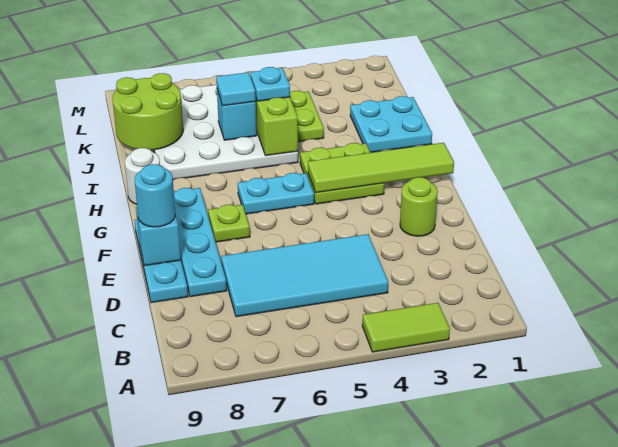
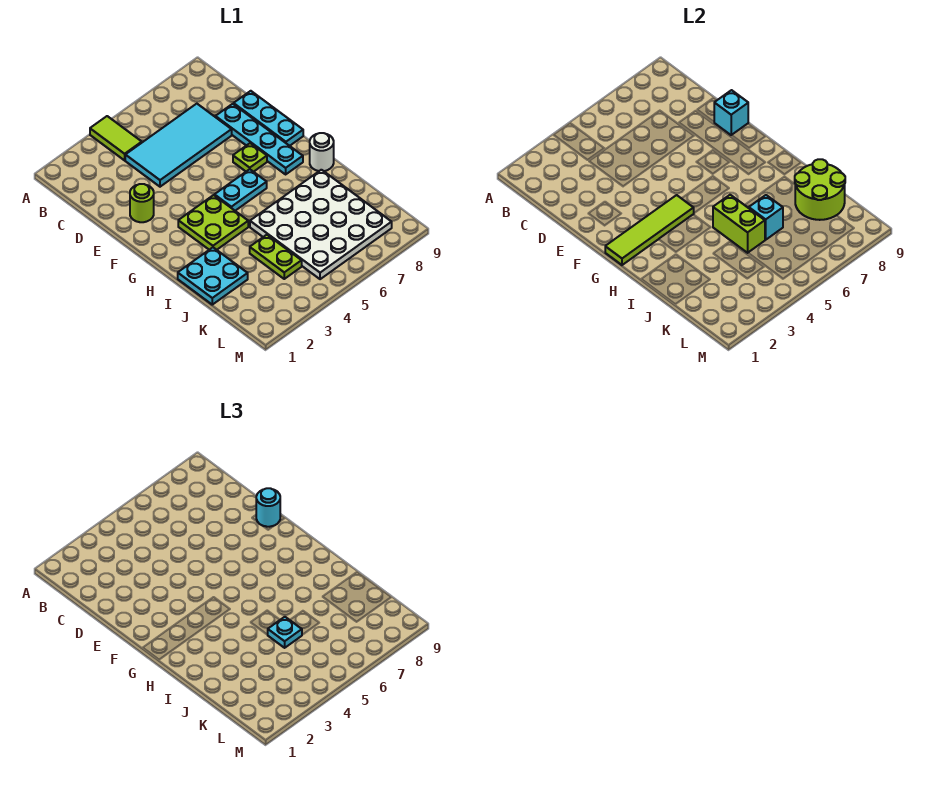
lime tile A3:A4 level 1 -> lime tile A4:B4 level 1
cyan tile J6 level 3 -> none

